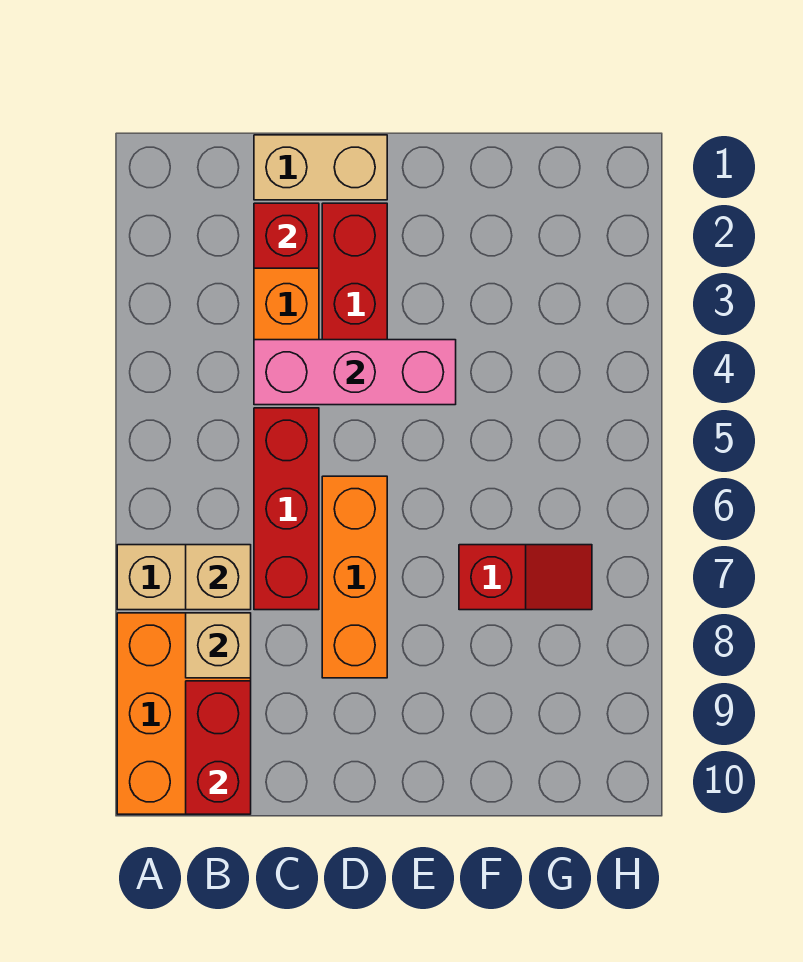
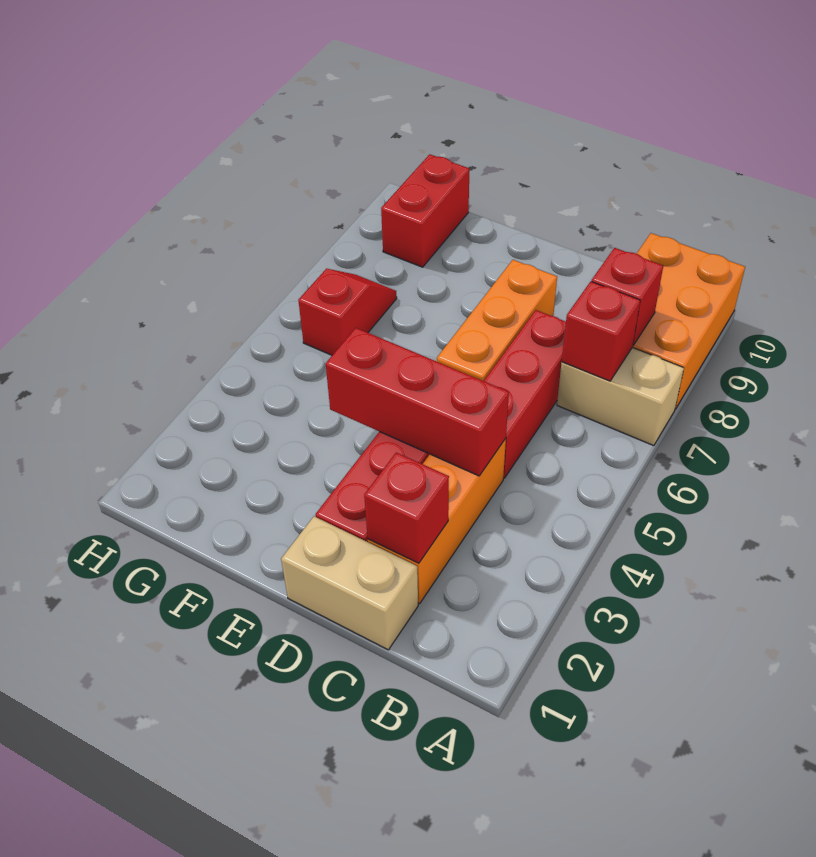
tan brick B7 level 2 -> red brick B7 level 2
tan brick B8 level 2 -> red brick B8 level 2
red brick B9:B10 level 2 -> red brick G9:G10 level 1
pink brick C4:E4 level 2 -> red brick C4:E4 level 2
red slope F7:G7 level 1 top F -> red slope G6:G7 level 1 top 6

